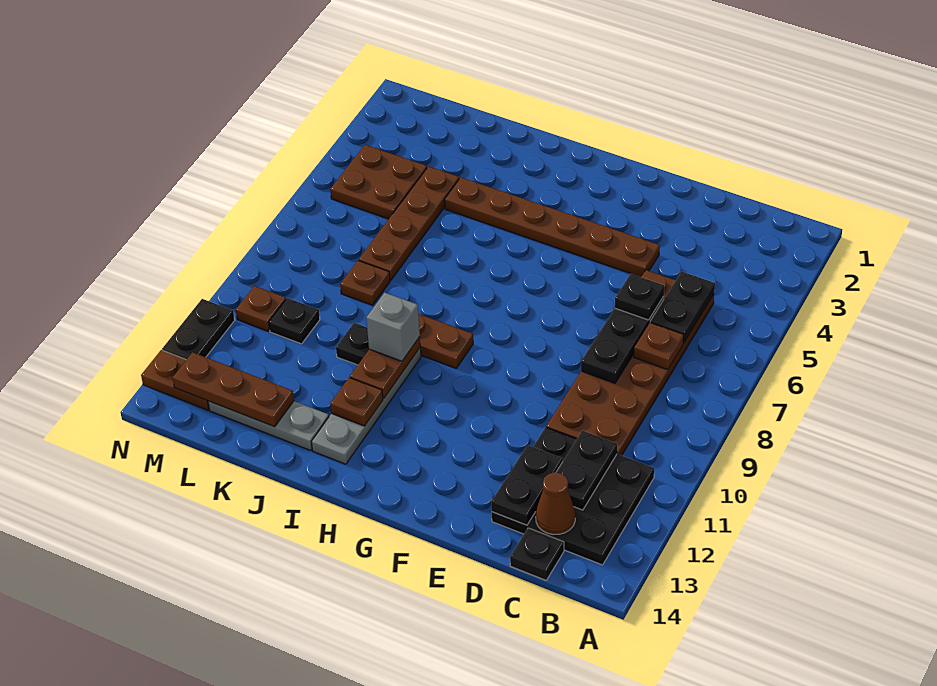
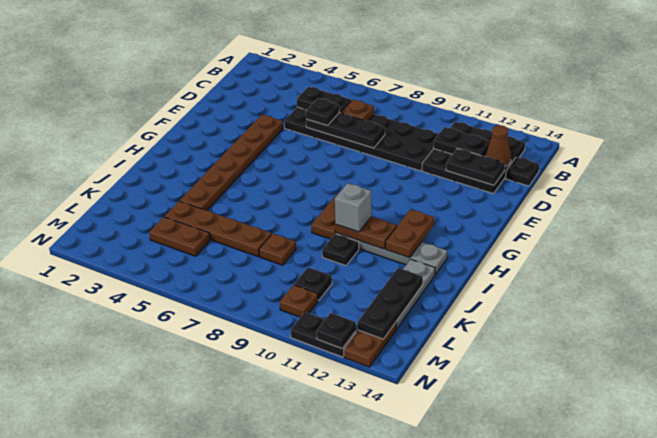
brown plate C5:D10 level 1 -> black plate C5:D10 level 1
brown plate I12 level 2 -> brown plate H12:I12 level 2
brown plate K13:M13 level 2 -> black plate K13:M13 level 2
brown plate L4:M5 level 1 -> brown plate L4:L5 level 1
none -> black plate N12 level 2

